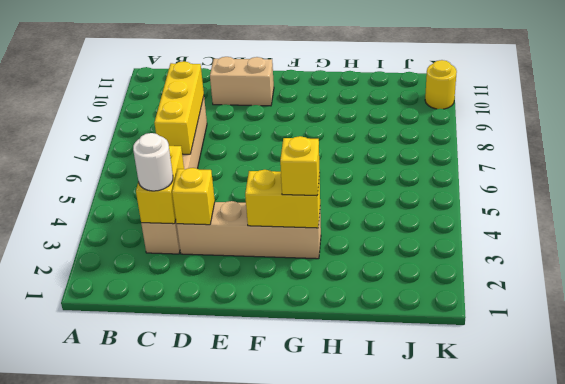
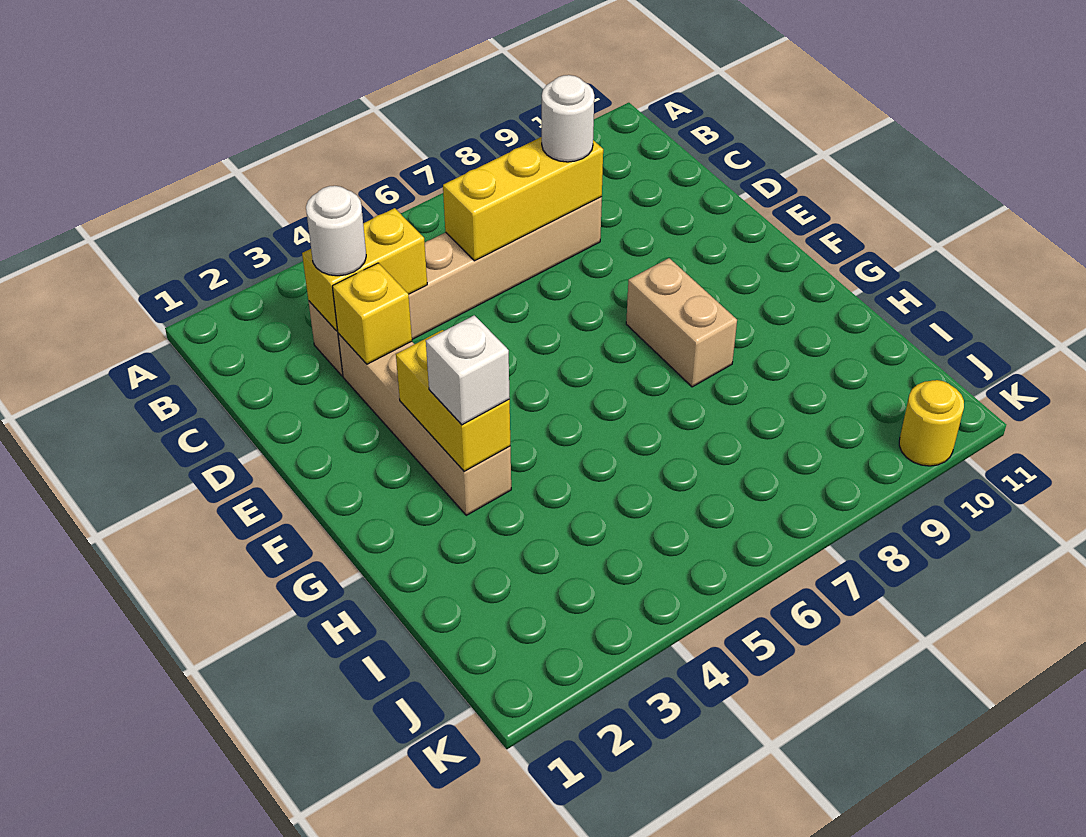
none -> white round brick C8 level 3
tan brick D10:E10 level 1 -> tan brick F8:G8 level 1
yellow brick G3 level 3 -> white brick G3 level 3

